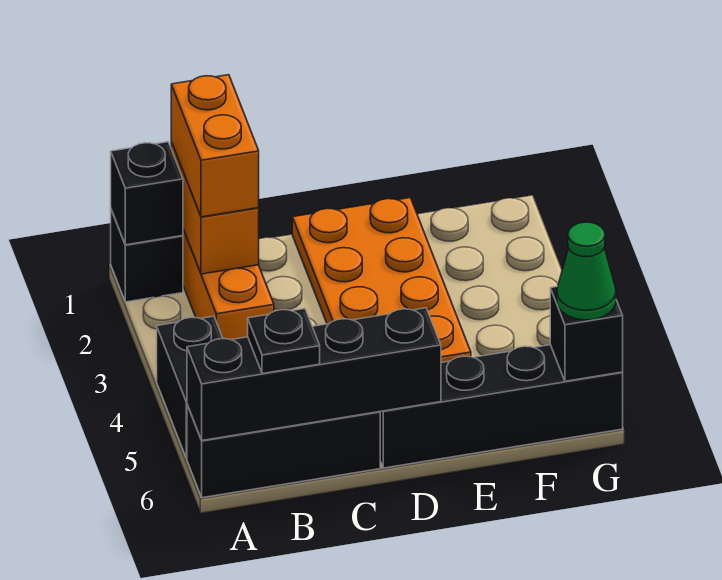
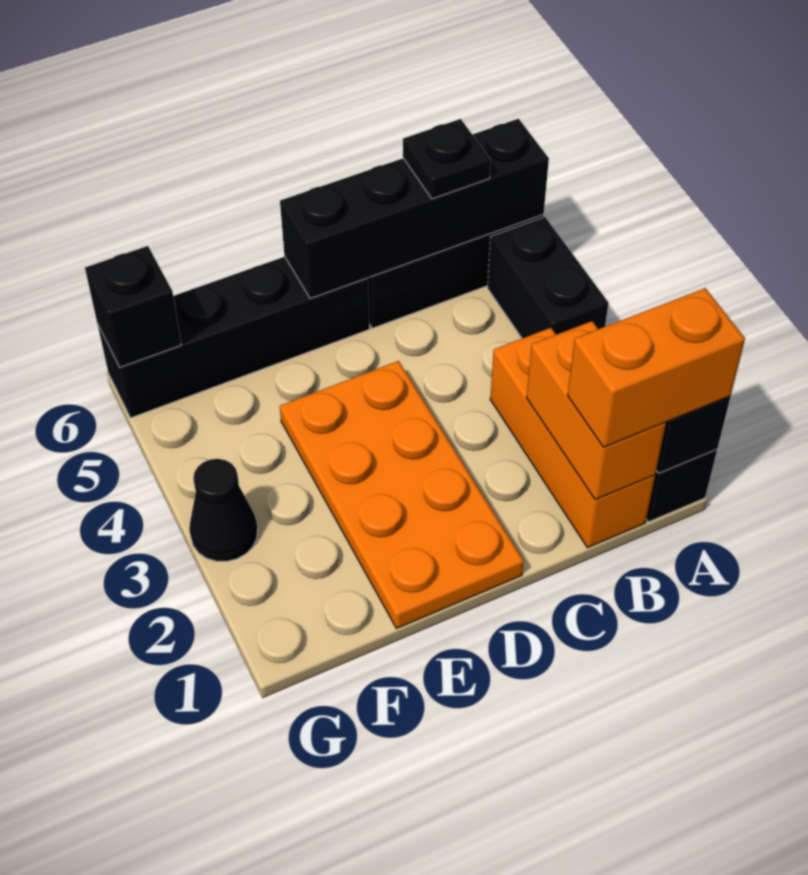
orange brick B1:B2 level 3 -> orange brick A1:B1 level 3
none -> black cone G3 level 1
green cone G6 level 3 -> none

